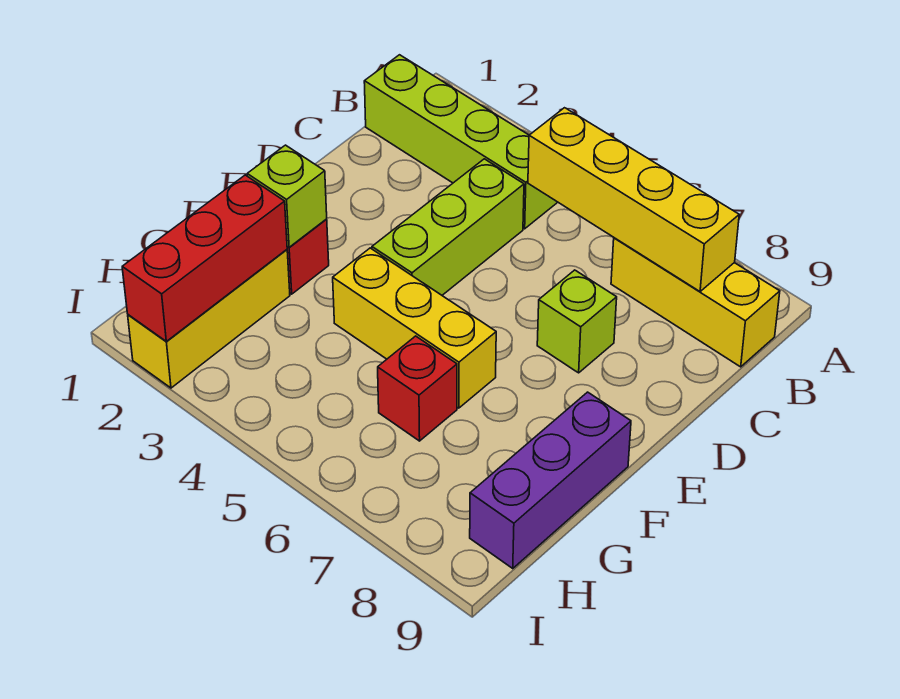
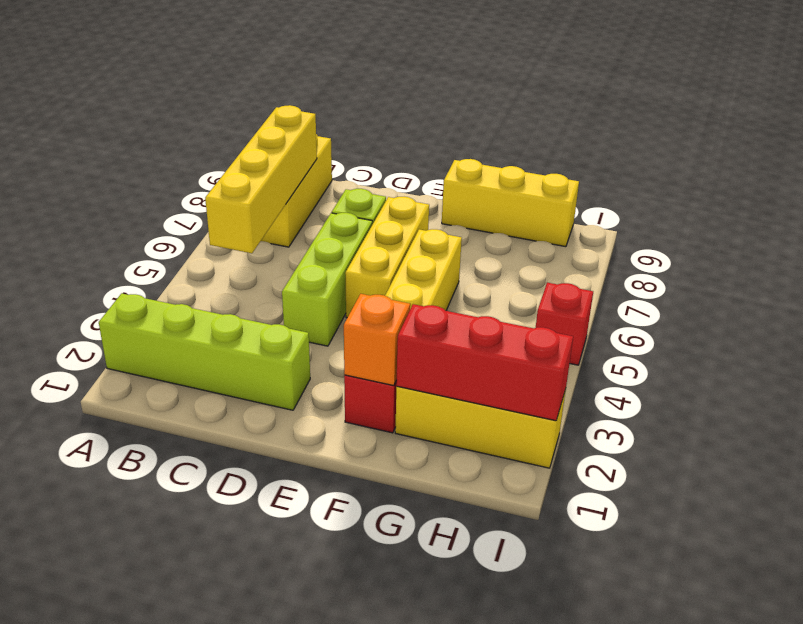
lime brick B1:B4 level 1 -> lime brick A2:D2 level 1
lime brick C4:E4 level 1 -> lime brick D4:D6 level 1
none -> yellow brick E5:E7 level 1
lime brick F2 level 2 -> orange brick F2 level 2
purple brick F9:H9 level 1 -> yellow brick F9:H9 level 1
red brick G6 level 1 -> red brick I5 level 1

